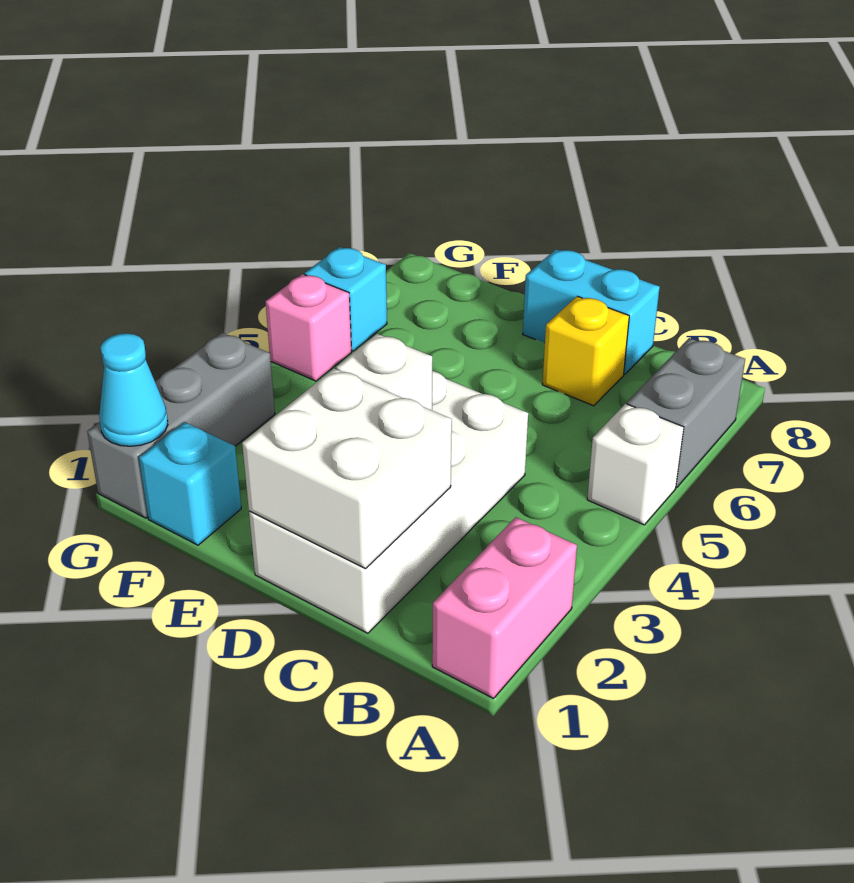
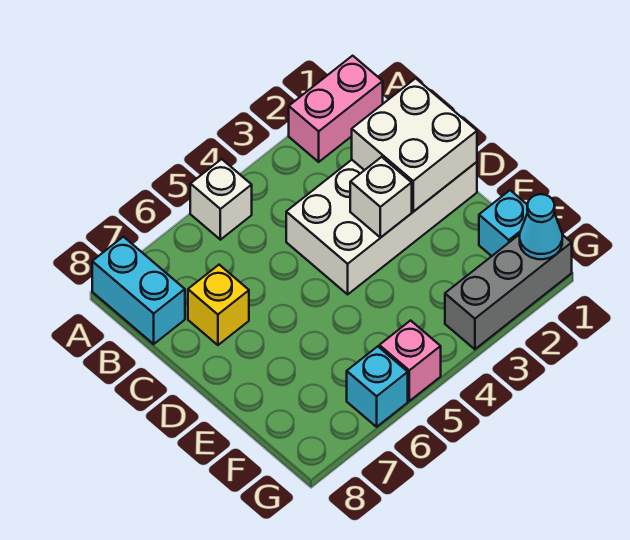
grey brick A6:A7 level 1 -> none
cyan brick C8:D8 level 1 -> cyan brick A8:B8 level 1

